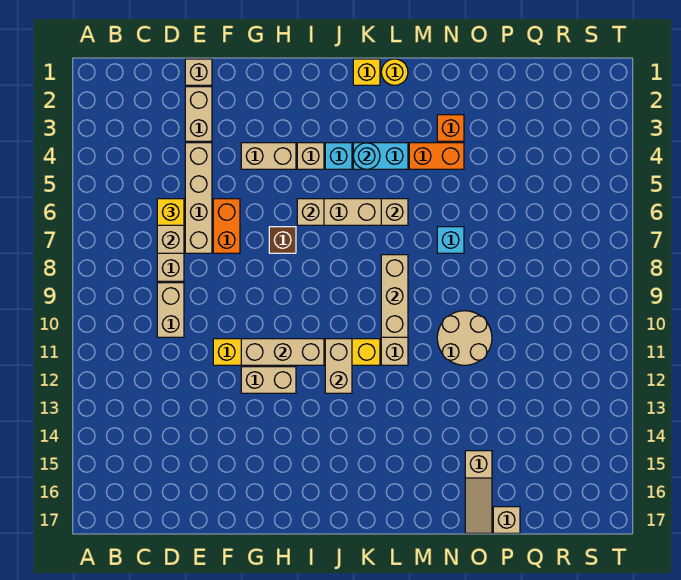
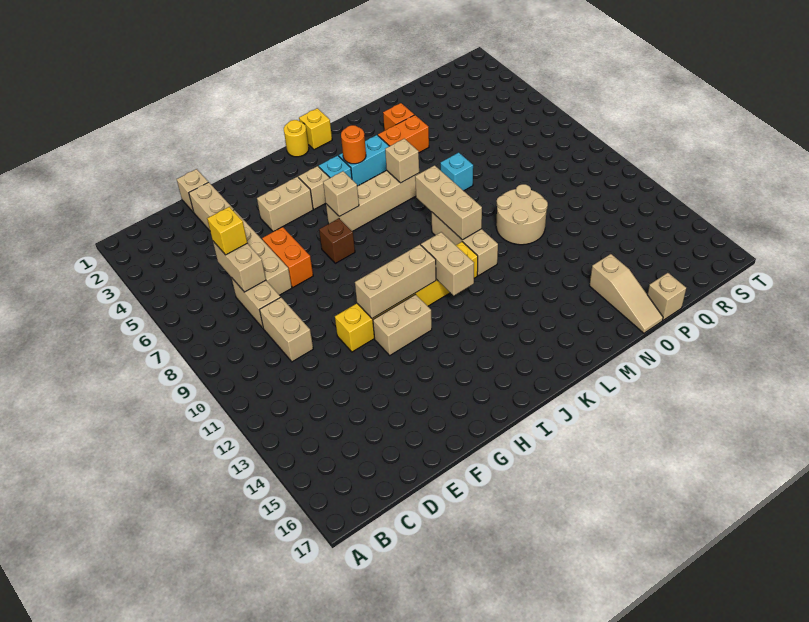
cyan round brick K4 level 2 -> orange round brick K4 level 2
yellow round brick L1 level 1 -> yellow round brick J1 level 1

